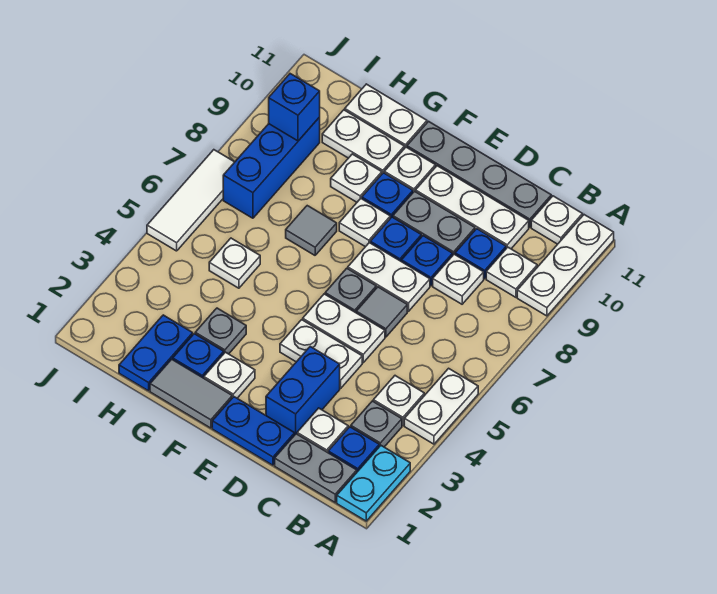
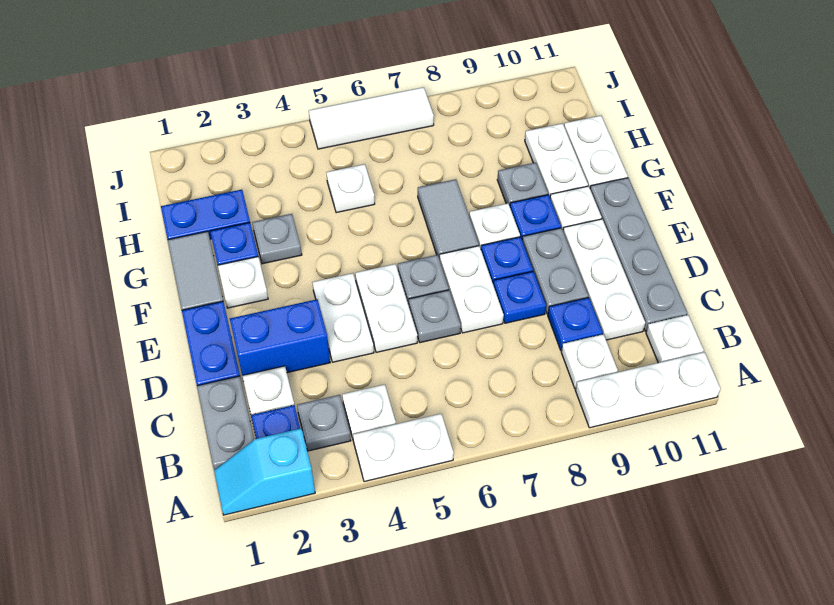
cyan plate A1:A2 level 1 -> cyan slope A1:A2 level 1 top 2
white plate C8 level 1 -> none
grey tile D6 level 1 -> grey plate D6 level 1
grey tile G7 level 1 -> grey tile F7:G7 level 1
white plate G9 level 1 -> grey plate G9 level 1
blue brick I7:I9 level 1 -> none
blue brick I9 level 2 -> none

